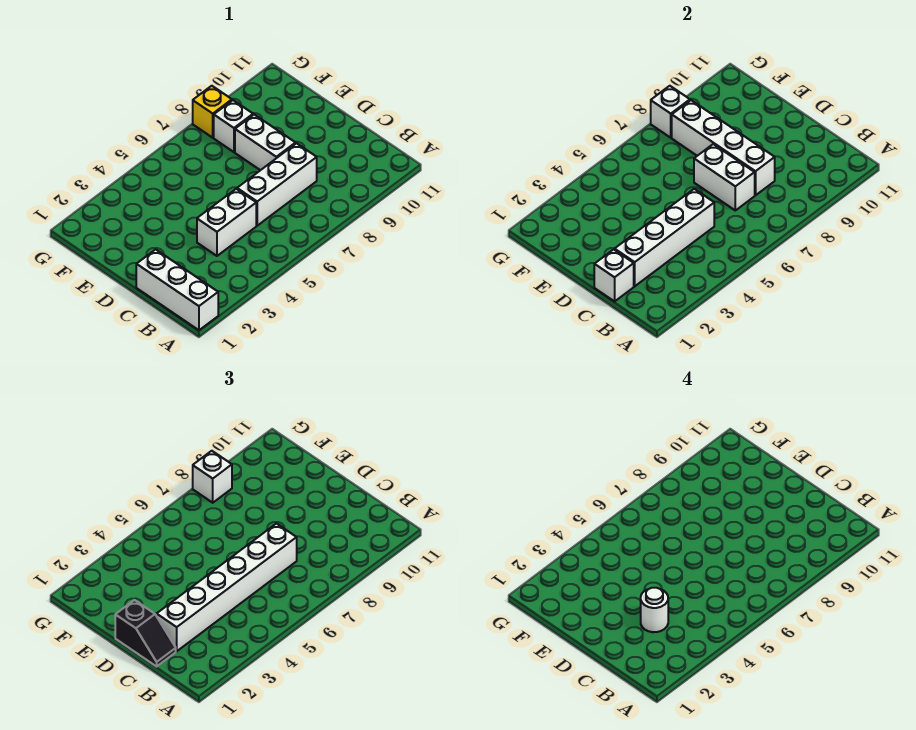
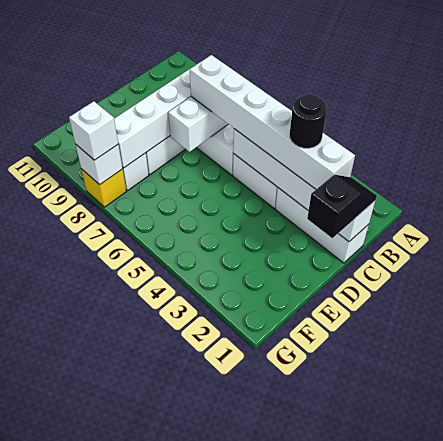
white brick A1:C1 level 1 -> white brick C1:C3 level 1
white round brick C3 level 4 -> black round brick C3 level 4

